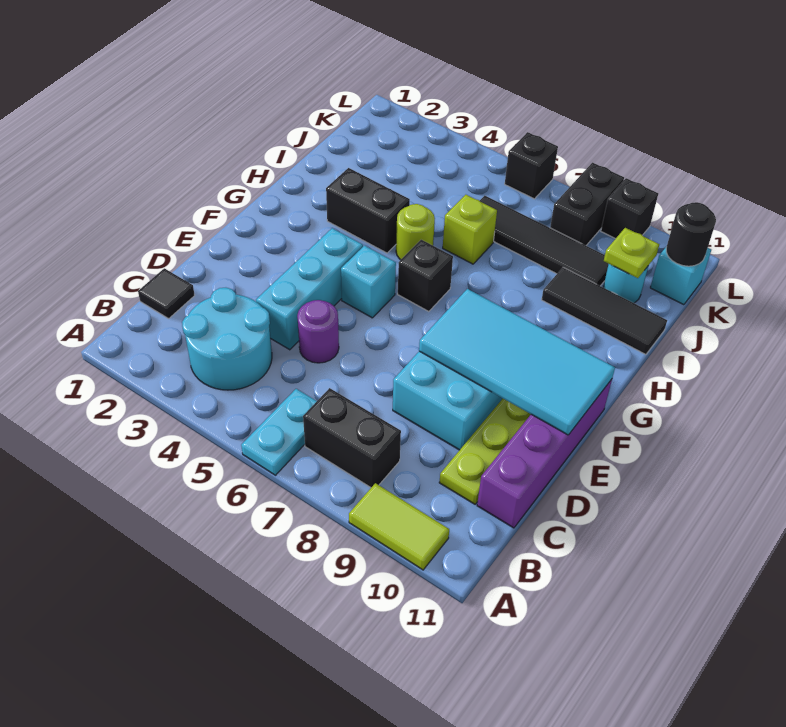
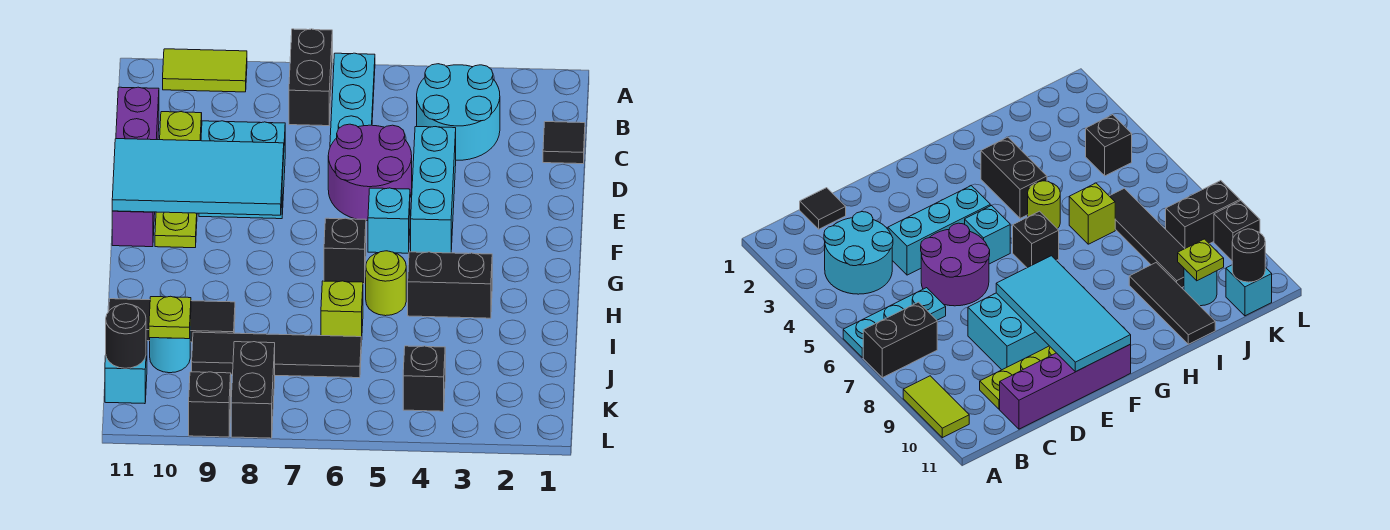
cyan plate A6:B6 level 1 -> cyan plate A6:C6 level 1
black brick B7:B8 level 1 -> black brick A7:B7 level 1
purple round brick D5 level 1 -> purple round brick D5:E6 level 1
black brick L6 level 1 -> black brick K4 level 1

